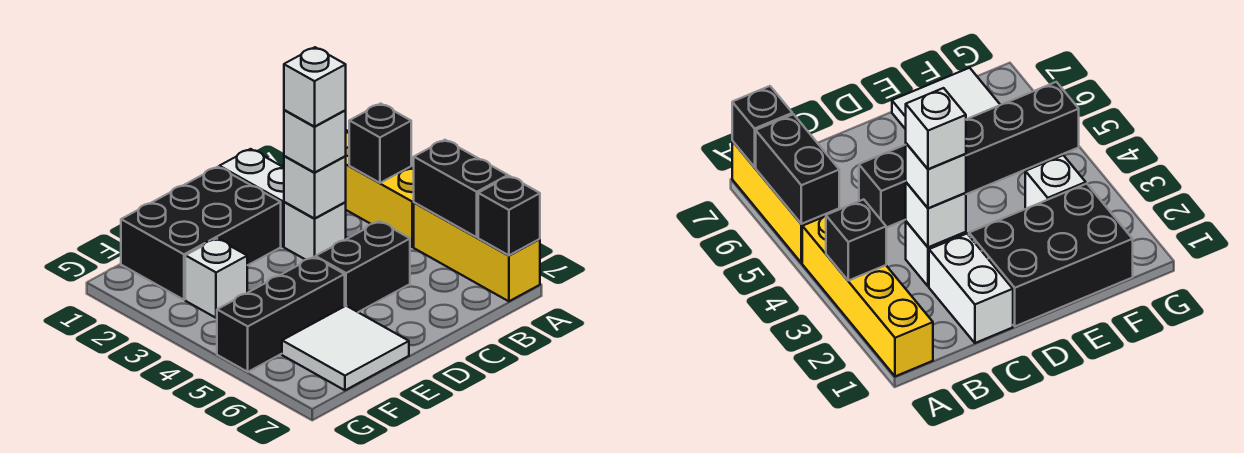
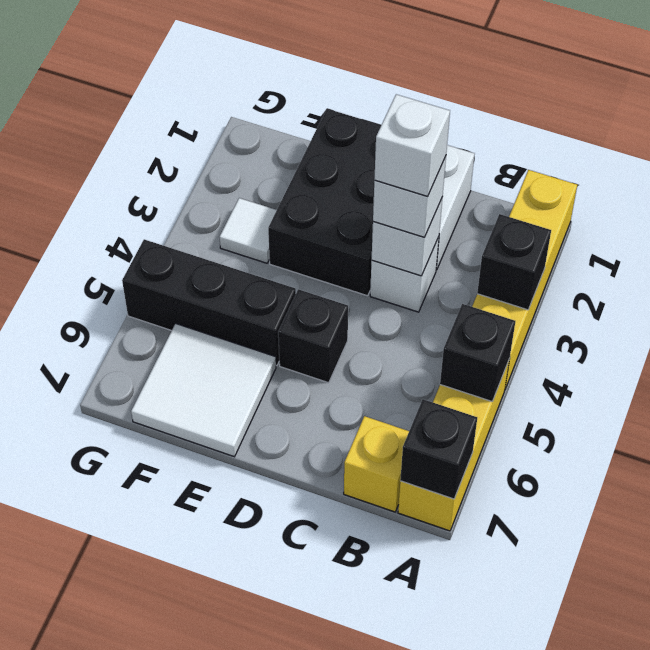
black brick A5:A6 level 2 -> black brick A5 level 2
none -> yellow brick B7 level 1
black brick C5:D5 level 1 -> black brick D5 level 1
black brick D1:F2 level 1 -> black brick D1:E3 level 1
white brick F3 level 1 -> white tile F3 level 1

